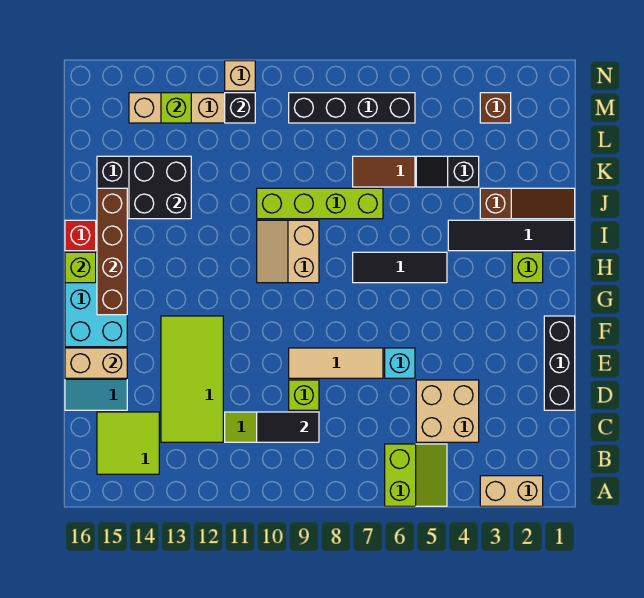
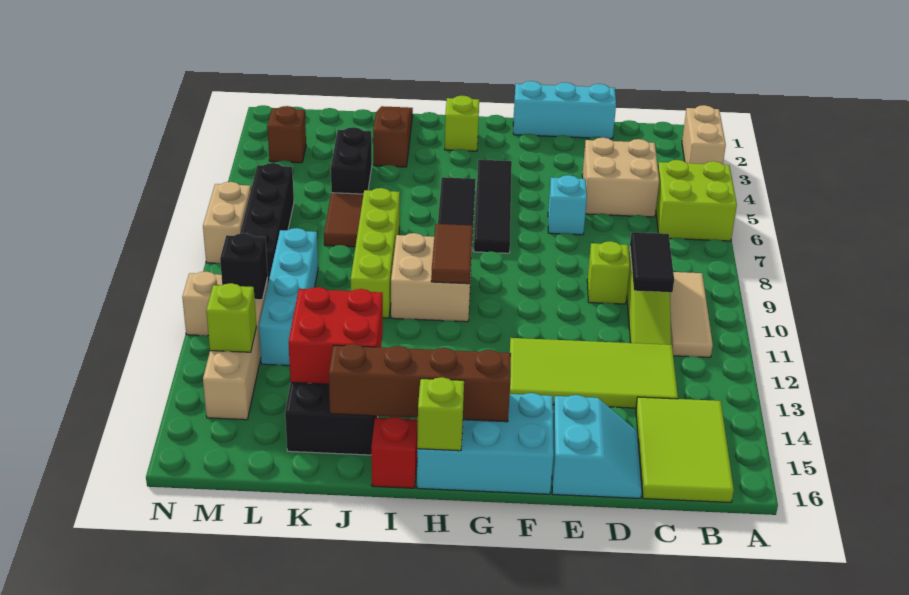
lime slope A5:B6 level 1 top 6 -> lime brick A5:B6 level 1
lime tile B14:C15 level 1 -> lime tile B14:C16 level 1
black brick D1:F1 level 1 -> cyan brick D1:F1 level 1
tan tile E7:E9 level 1 -> tan tile B9:B11 level 1
tan brick E15:E16 level 2 -> tan brick N7:N8 level 1
tan slope H9:I10 level 1 top 9 -> tan brick H9:I10 level 1
none -> brown tile H9:H10 level 2
black tile I1:I4 level 1 -> black tile G4:G7 level 1
black brick J13:K14 level 2 -> red brick J13:K14 level 2
black slope K4:K5 level 1 top 4 -> black brick K4:K5 level 1
none -> cyan brick L9:L12 level 1

